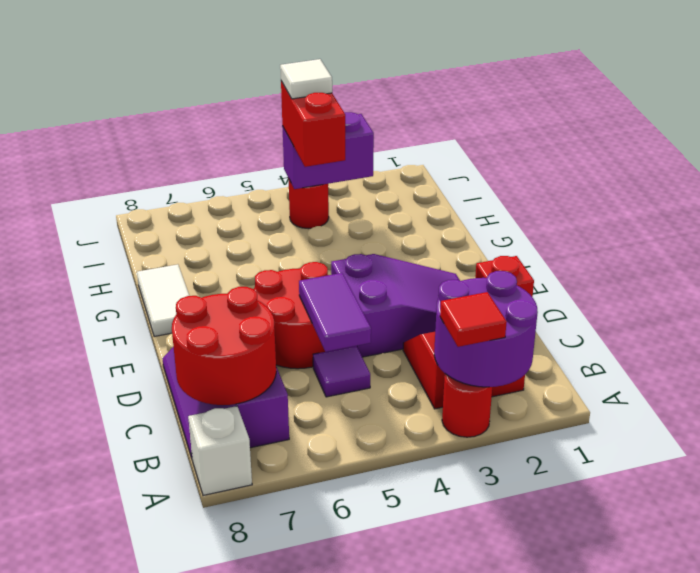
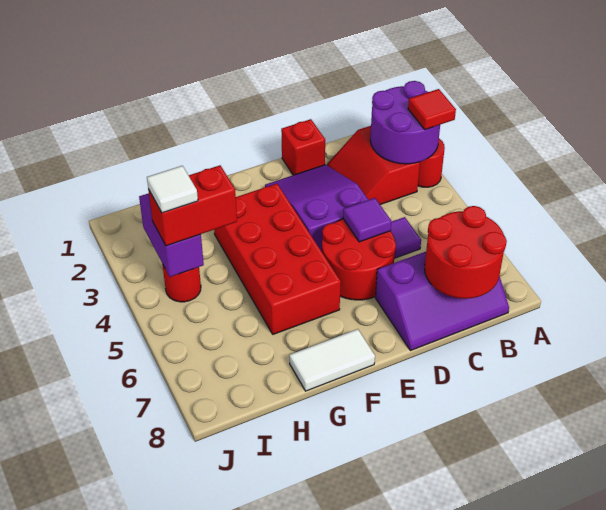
white brick A8 level 1 -> none
purple tile C5:D5 level 2 -> purple tile D5 level 2
none -> red brick F3:G6 level 1

